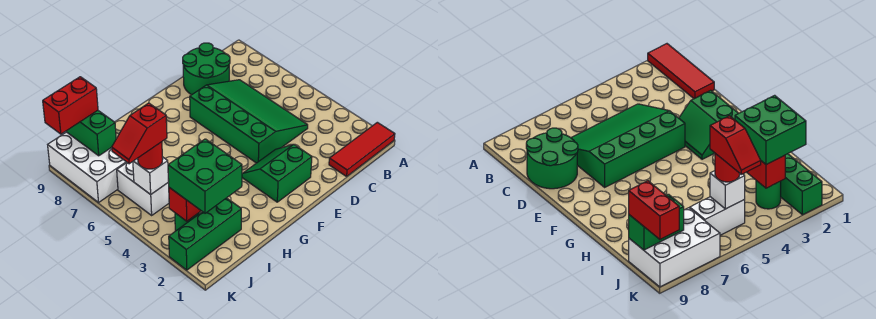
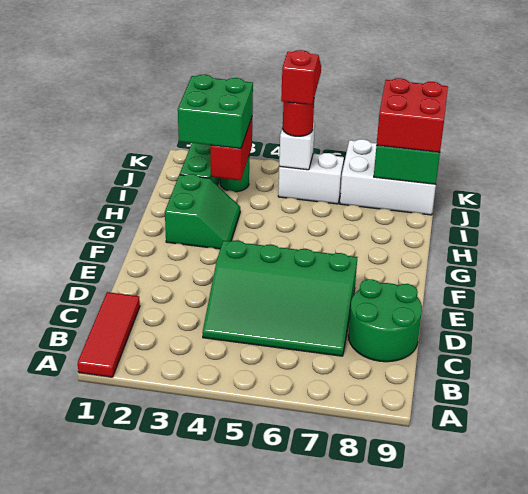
green slope E2:F3 level 1 top 2 -> green slope G2:H3 level 1 top 2
red brick J9:K9 level 3 -> red brick J8:K9 level 3

